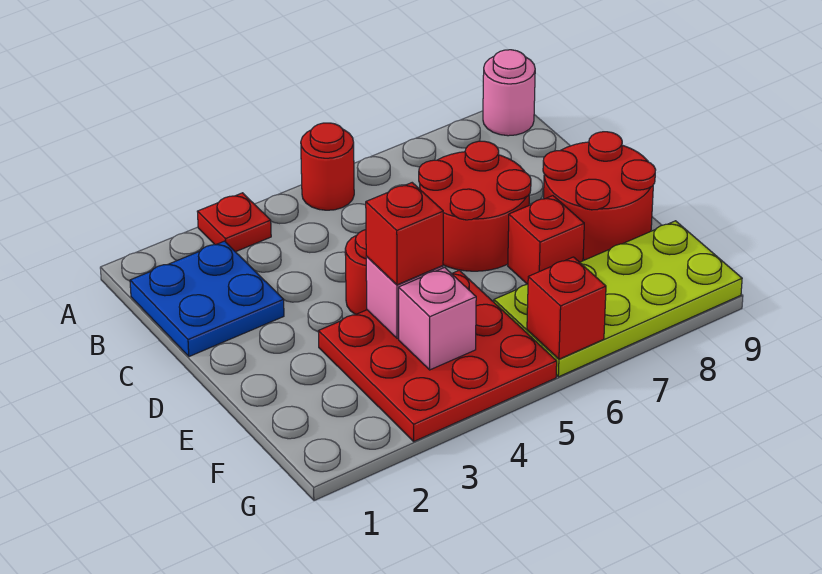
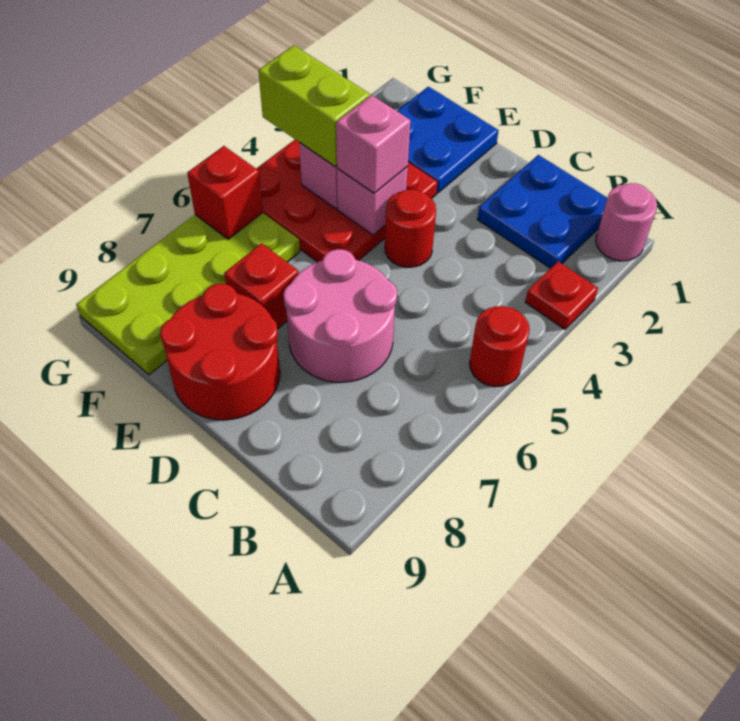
pink round brick A9 level 1 -> pink round brick A1 level 1
red round brick C6:D7 level 1 -> pink round brick C6:D7 level 1
none -> blue plate E1:F2 level 1
red brick E4 level 3 -> pink brick E4 level 3
none -> lime brick F4:G4 level 3

